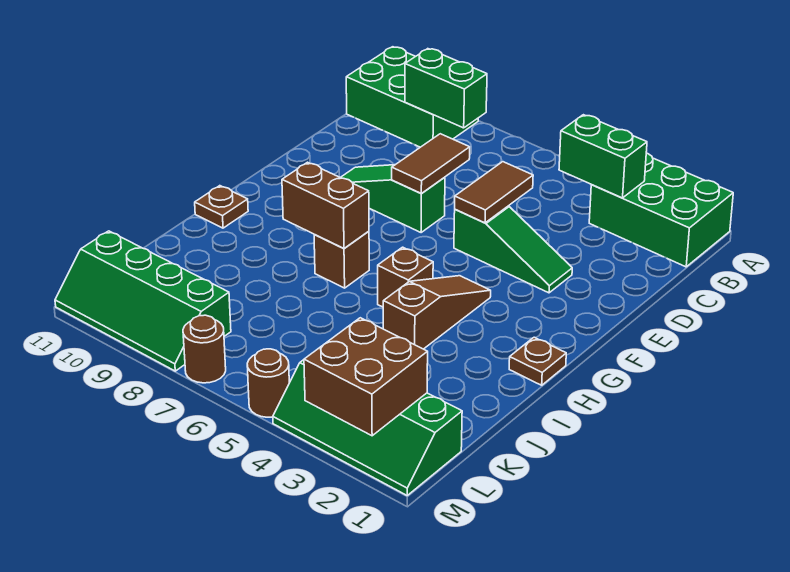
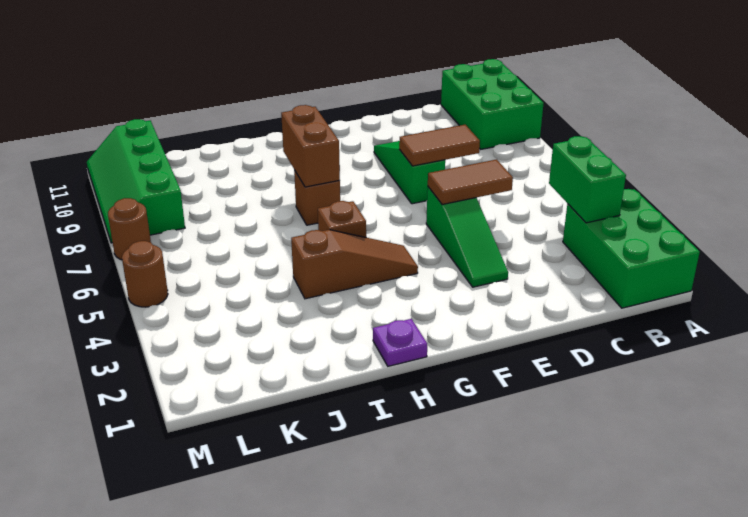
green brick B8:B9 level 2 -> none
brown plate H1 level 1 -> purple plate H1 level 1
brown plate H11 level 1 -> none
green slope L1:M4 level 1 top L -> none
brown brick L2:M3 level 2 -> none

